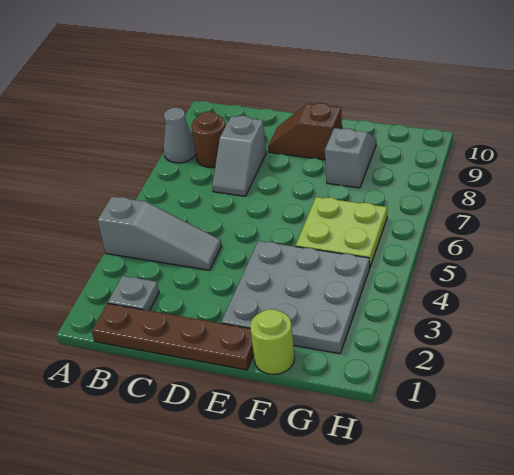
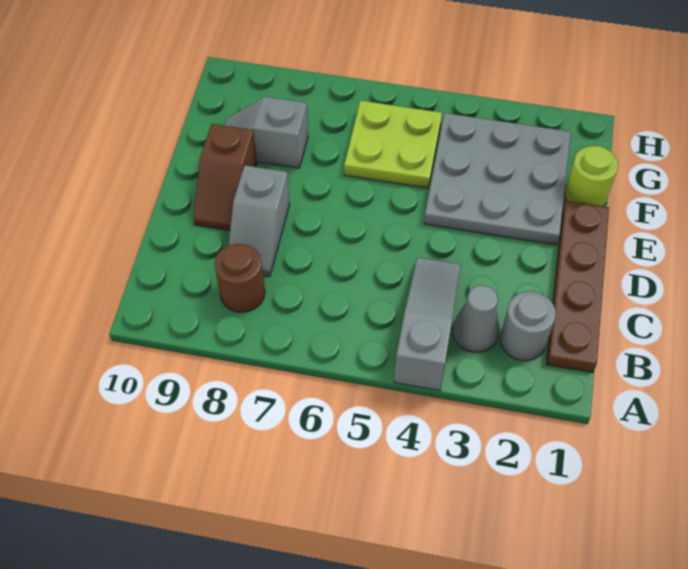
grey cone A8 level 1 -> grey cone B3 level 1
grey plate B2 level 1 -> grey round brick B2 level 1
grey slope C7:C8 level 1 top 8 -> grey slope C8:D8 level 1 top D

